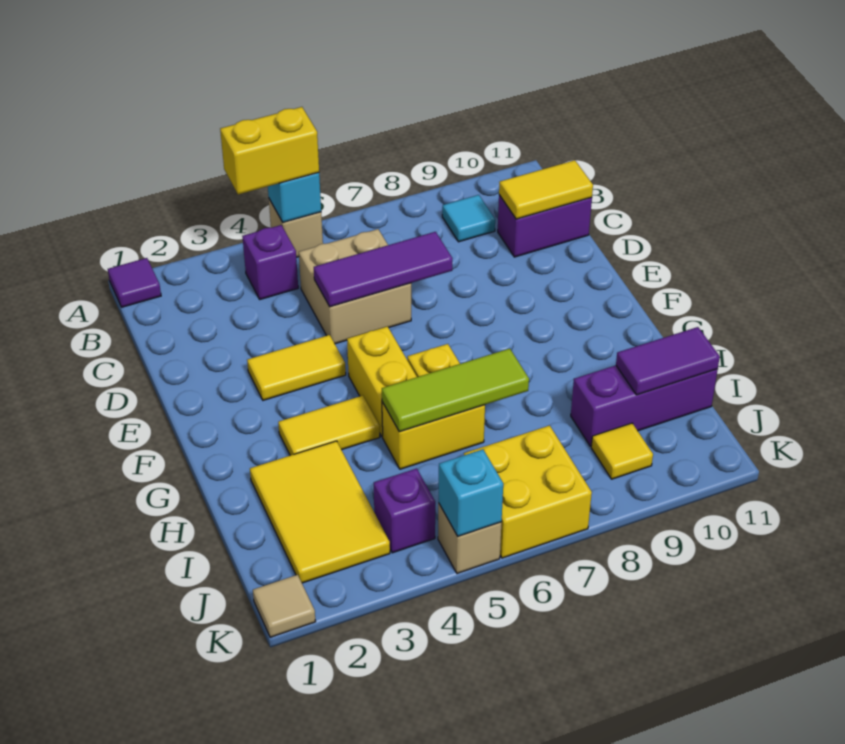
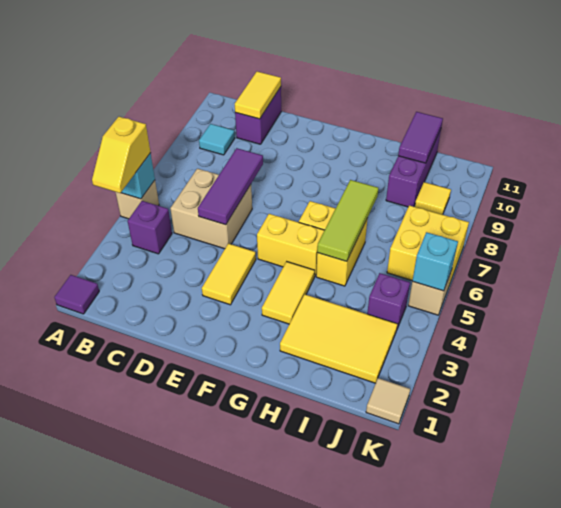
yellow brick A4:A5 level 3 -> yellow slope A4:A5 level 3 top 5

